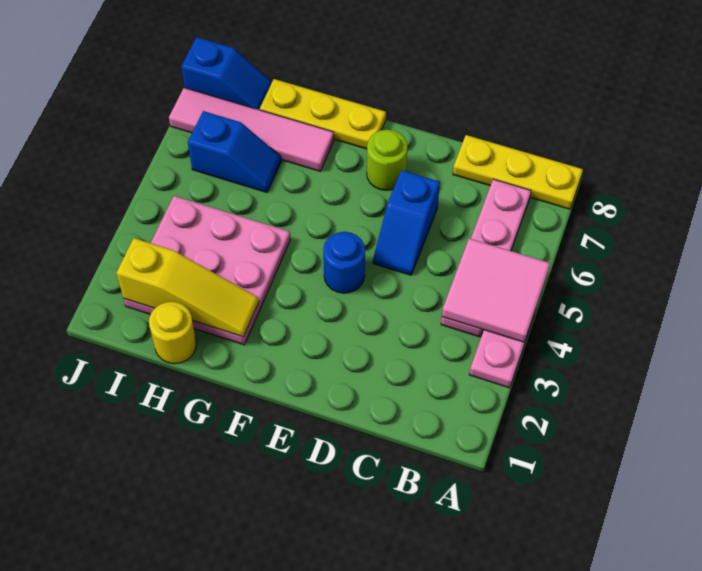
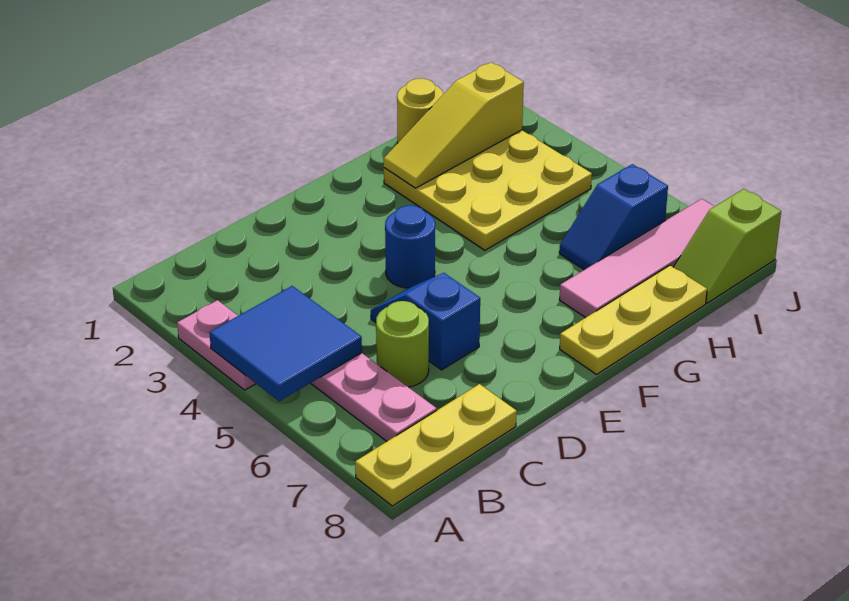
pink tile A4:B5 level 2 -> blue tile A4:B5 level 2
lime round brick E7 level 1 -> lime round brick C6 level 1
pink plate G2:I4 level 1 -> yellow plate G2:I4 level 1
blue slope I8:J8 level 1 top J -> lime slope I8:J8 level 1 top J

